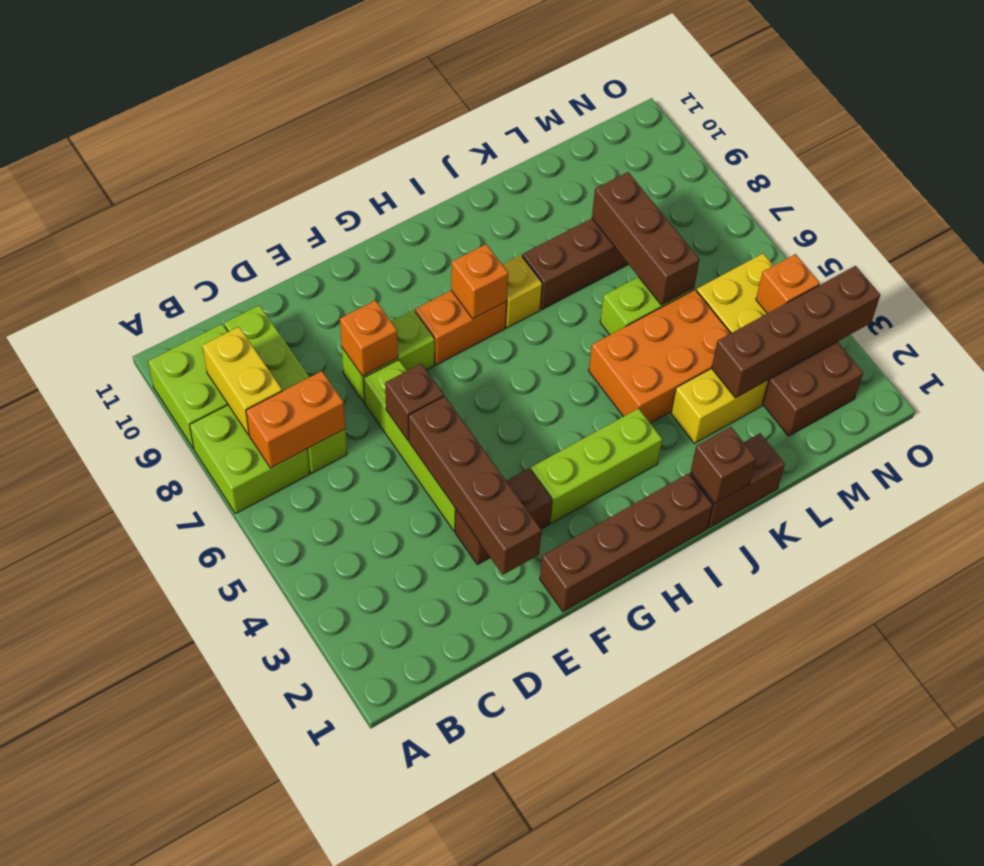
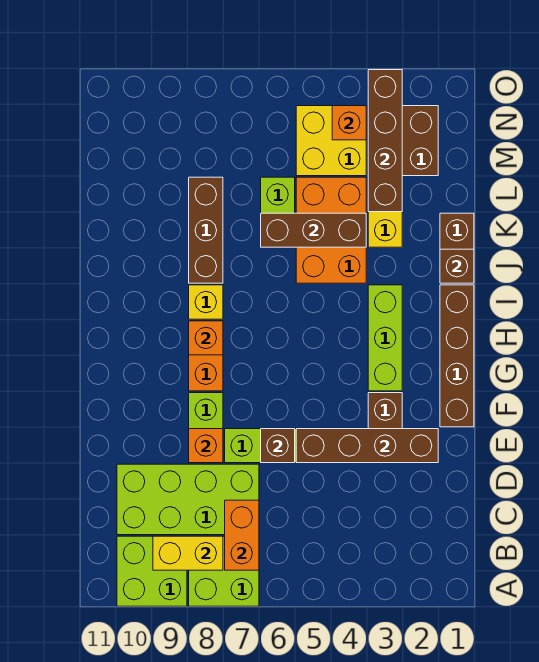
lime brick C7:C10 level 1 -> lime brick C7:D10 level 1
brown brick L6:L8 level 2 -> brown brick K4:K6 level 2

